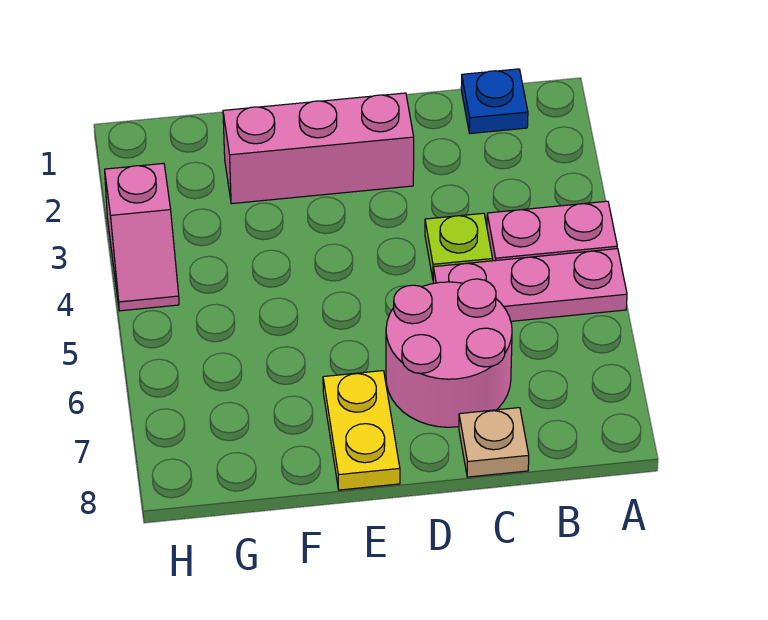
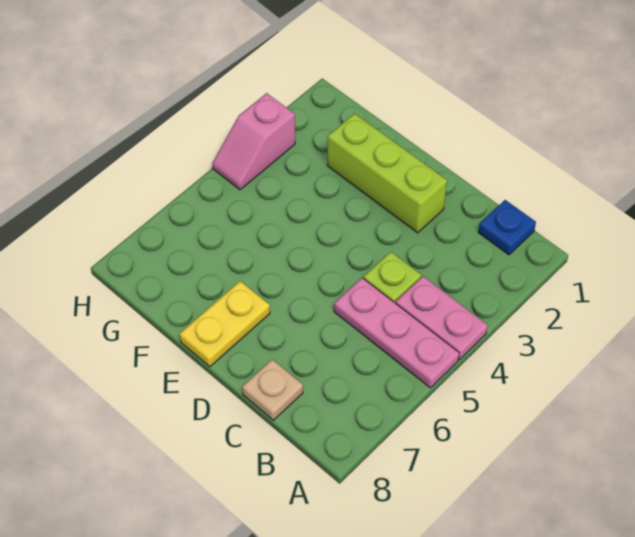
pink round brick C6:D7 level 1 -> none
pink brick D2:F2 level 1 -> lime brick D2:F2 level 1

